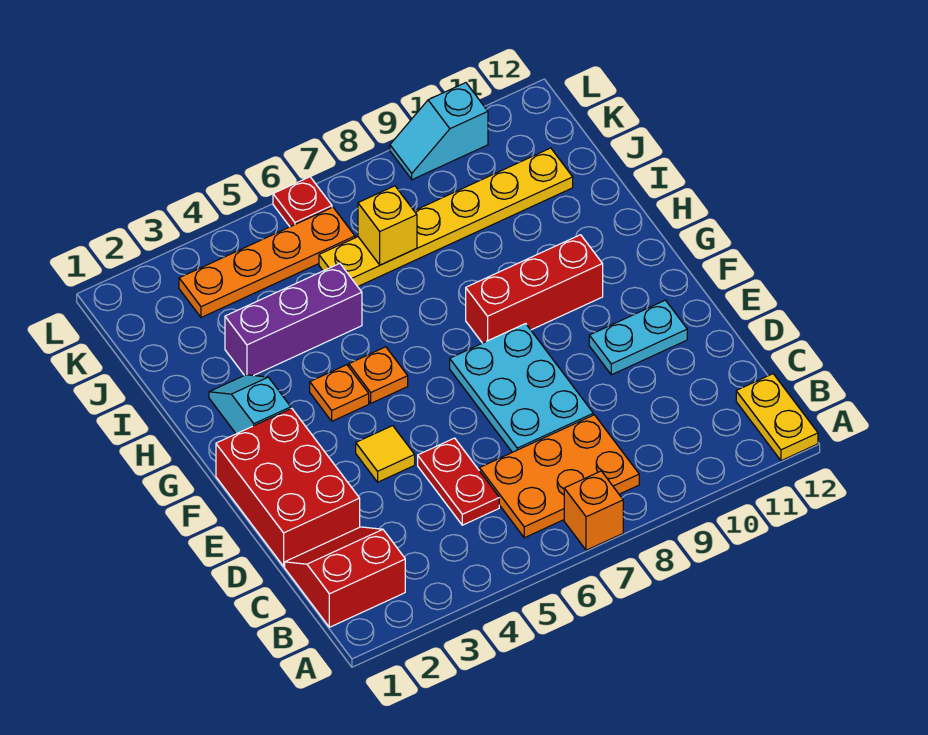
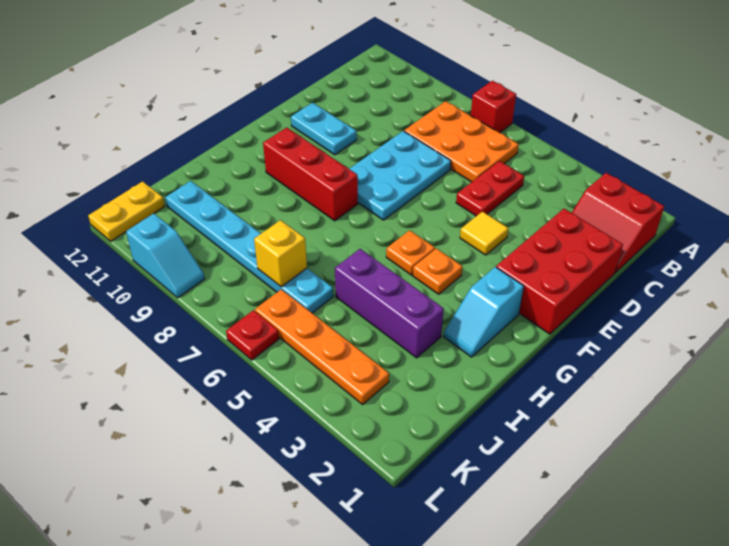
orange brick A7 level 1 -> red brick A7 level 1
yellow plate A12:B12 level 1 -> yellow plate K12:L12 level 1
yellow plate J6:J11 level 1 -> cyan plate J6:J11 level 1

